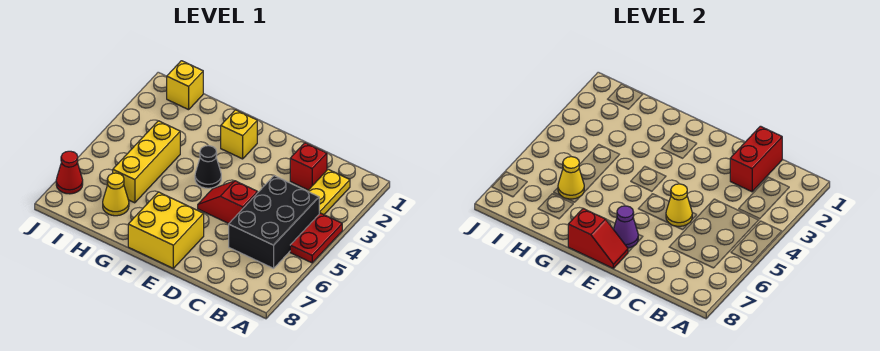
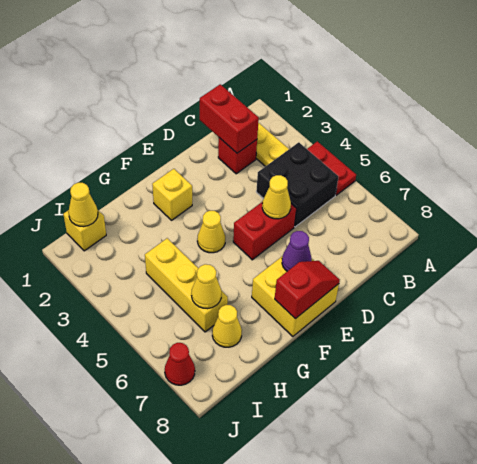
black brick B4:C6 level 1 -> black brick B4:C5 level 1
red slope D5:E5 level 1 top D -> red brick D5:E5 level 1
black cone F4 level 1 -> yellow cone F4 level 1
none -> yellow cone I1 level 2

